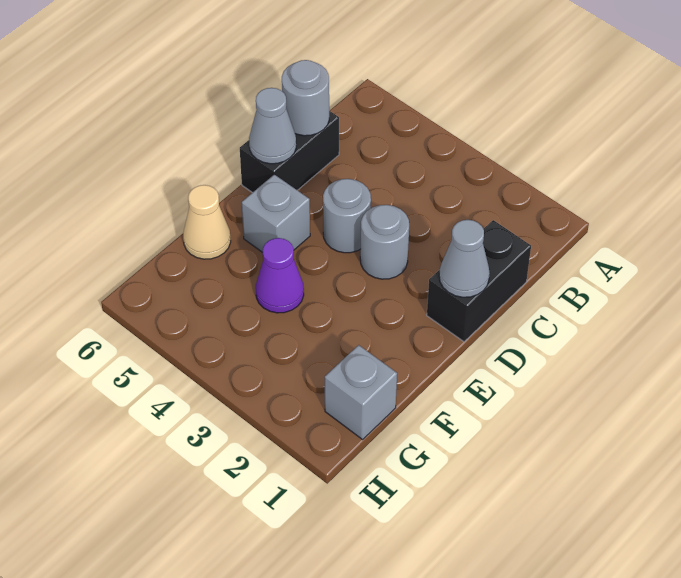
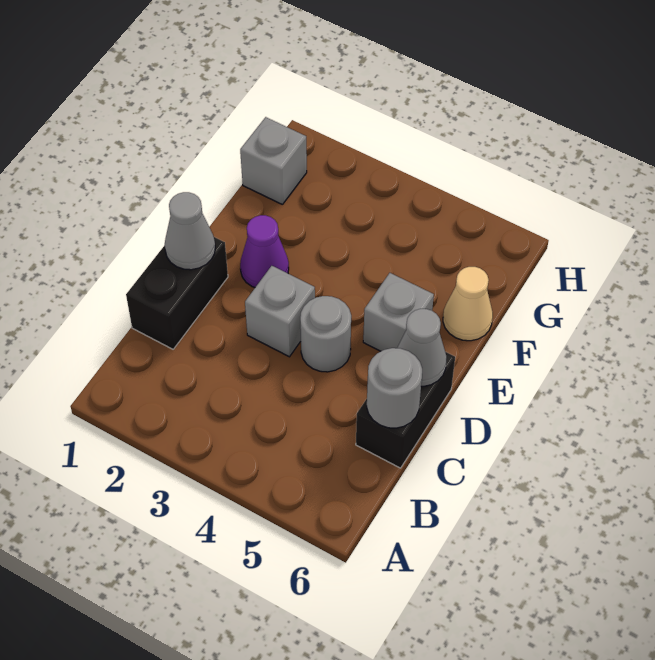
grey round brick D3 level 1 -> grey brick D3 level 1
purple cone F4 level 1 -> purple cone E2 level 1

